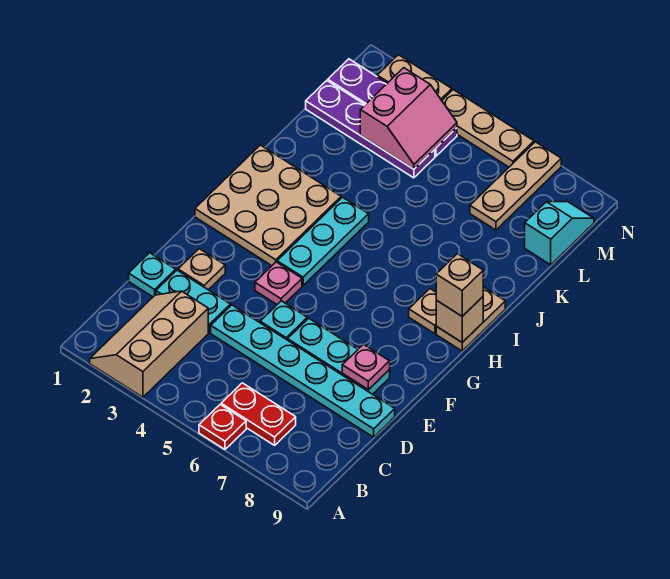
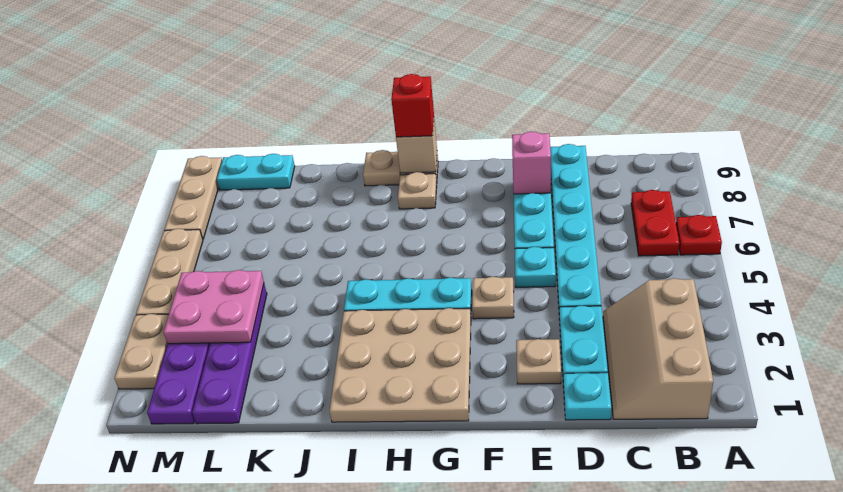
tan slope A2:C3 level 1 top 3 -> tan slope B1:C3 level 1 top B
pink plate E8 level 2 -> pink brick E8 level 2
pink plate F4 level 1 -> tan plate F4 level 1
tan brick H9 level 3 -> red brick H9 level 3
pink slope L3:M4 level 2 top 3 -> pink plate L3:M4 level 2
tan plate L7:N7 level 1 -> tan plate N7:N9 level 1
cyan slope L9:M9 level 1 top L -> cyan plate L9:M9 level 1

